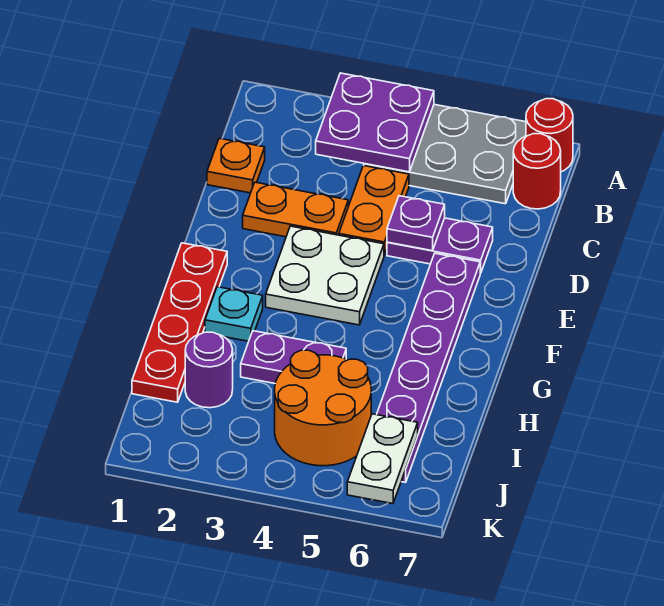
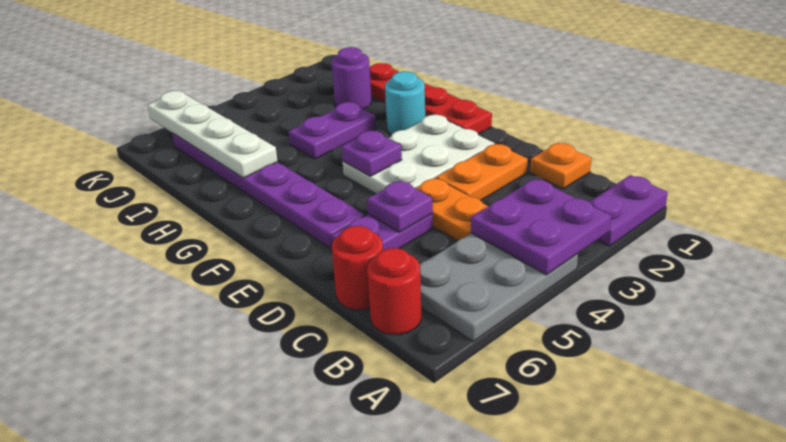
none -> purple plate A1:A2 level 1
red round brick A7 level 1 -> red round brick C7 level 1
white plate E3:F4 level 1 -> white plate E2:F4 level 1
none -> purple plate F4 level 2
cyan plate G2 level 1 -> cyan round brick G2 level 1
orange round brick I4:J5 level 1 -> none
white plate J6:K6 level 2 -> white plate H6:K6 level 2

